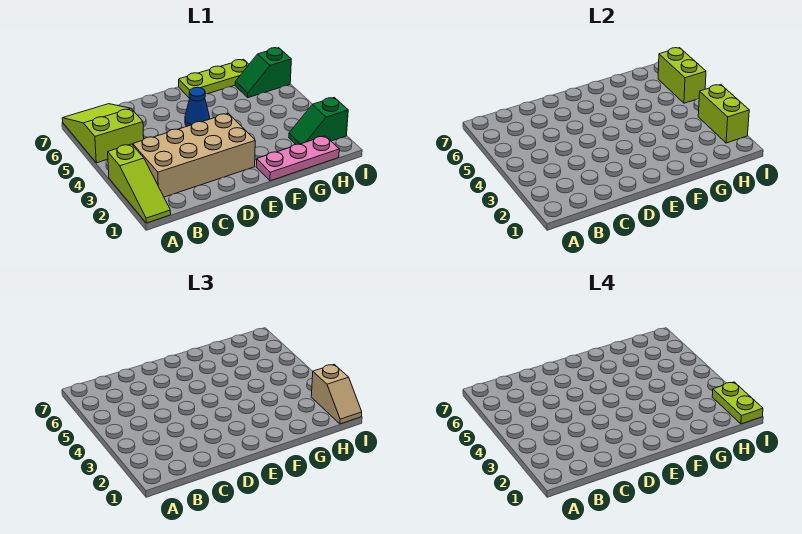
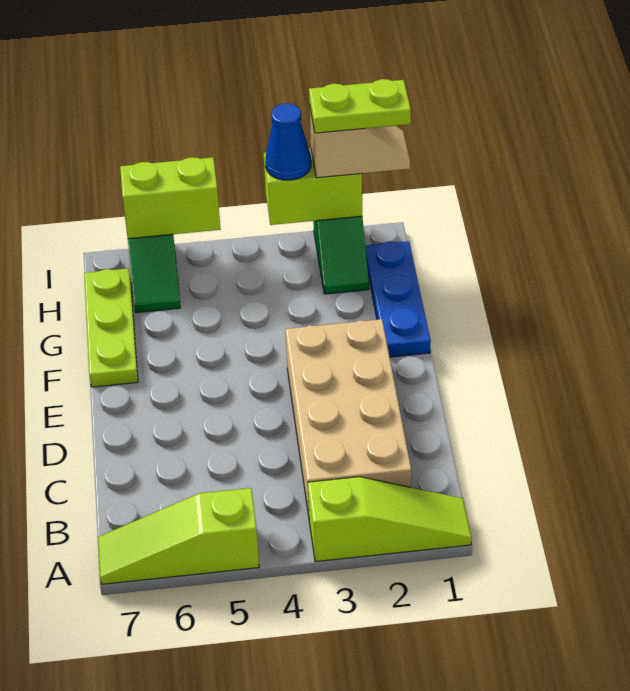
lime slope A5:B7 level 1 top 5 -> lime slope A5:A7 level 1 top 5
blue cone E5 level 1 -> blue cone I3 level 3
pink plate F1:H1 level 1 -> blue plate F1:H1 level 1

